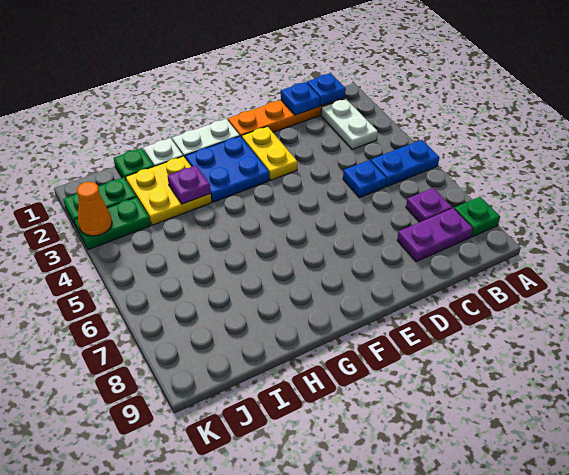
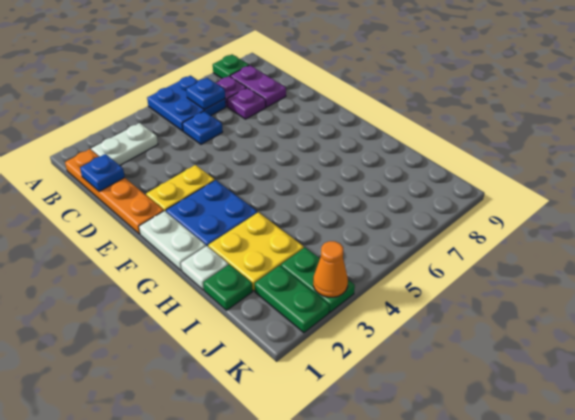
blue plate A5:B5 level 1 -> blue plate A5:B6 level 1
blue plate B1 level 2 -> blue plate B6 level 2
purple plate H3 level 2 -> purple plate C7 level 1

